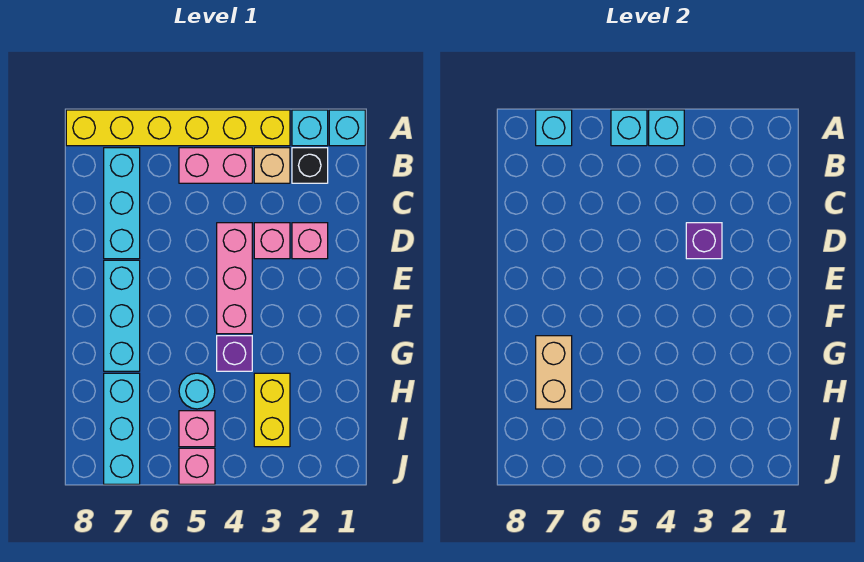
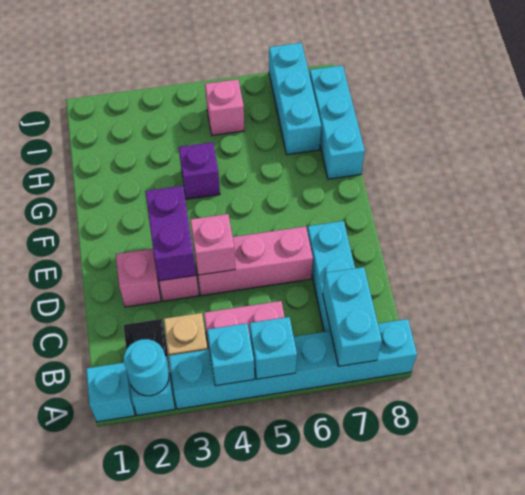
yellow brick A3:A8 level 1 -> cyan brick A3:A8 level 1
cyan brick A7 level 2 -> cyan brick A7:B7 level 2
purple brick D3 level 2 -> purple brick D3:E3 level 2
pink brick D4:F4 level 1 -> pink brick D4:D6 level 1
cyan brick E7:G7 level 1 -> cyan brick G8:I8 level 1
tan brick G7:H7 level 2 -> none
yellow brick H3:I3 level 1 -> none
cyan round brick H5 level 1 -> cyan round brick A2 level 2
pink brick J5 level 1 -> pink brick D4 level 2

